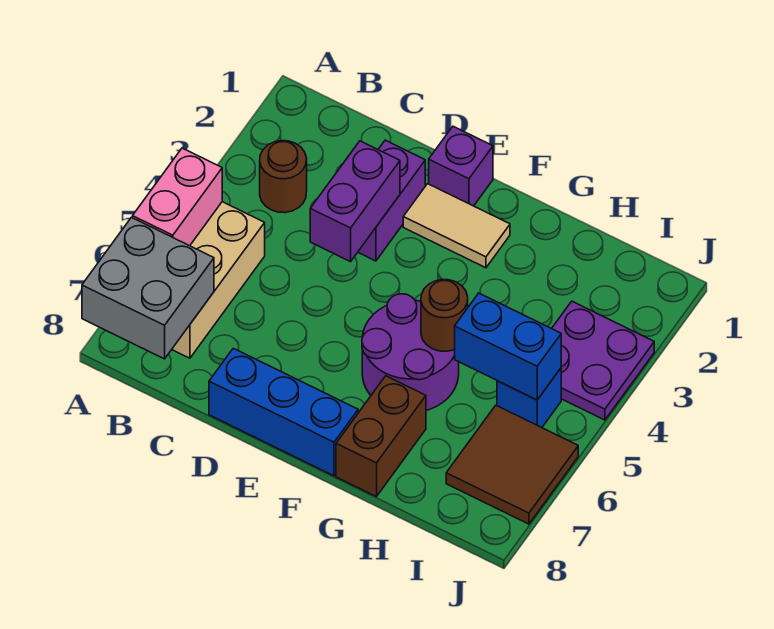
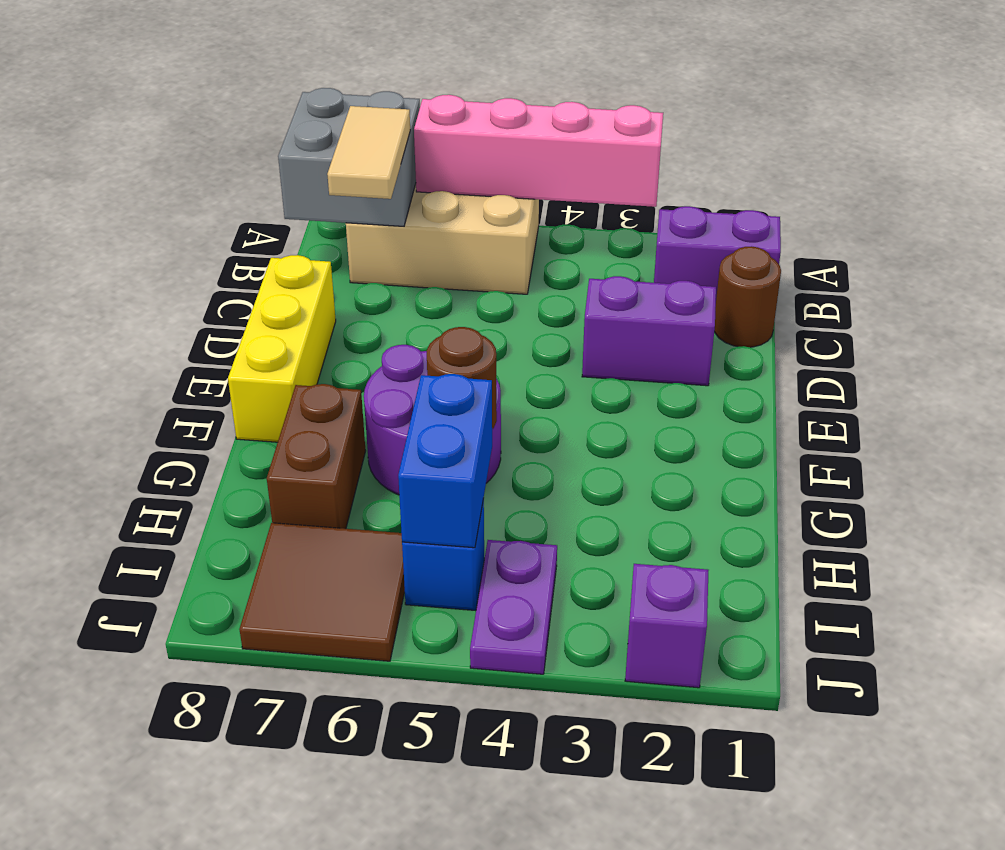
pink brick A5:A6 level 2 -> pink brick A3:A6 level 2
brown round brick B3 level 1 -> brown round brick C1 level 1
purple brick D3:D4 level 2 -> purple brick B1:B2 level 1
blue brick D8:F8 level 1 -> yellow brick D8:F8 level 1
purple brick E1 level 1 -> purple brick J2 level 1
tan tile E2:F2 level 1 -> tan tile B7:C7 level 3
brown brick G7:G8 level 1 -> brown brick G7:H7 level 1
purple plate I3:J4 level 1 -> purple plate I4:J4 level 1

